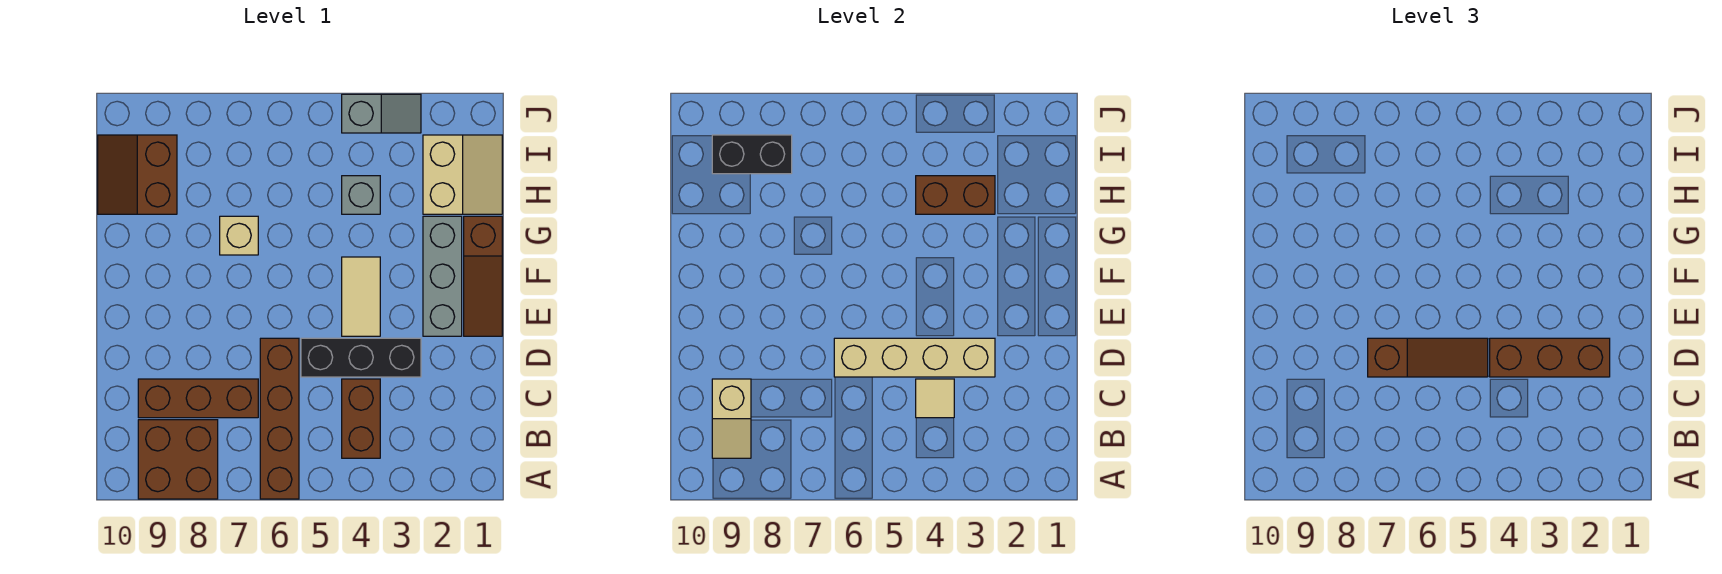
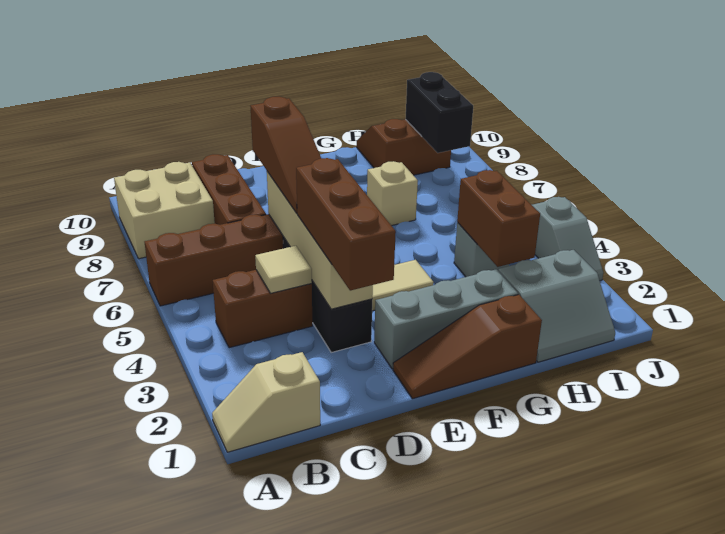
brown brick A8:B9 level 1 -> tan brick A8:B9 level 1
tan slope B9:C9 level 2 top C -> tan slope A1:B1 level 1 top B
tan slope H1:I2 level 1 top 2 -> grey slope H1:I2 level 1 top 2

